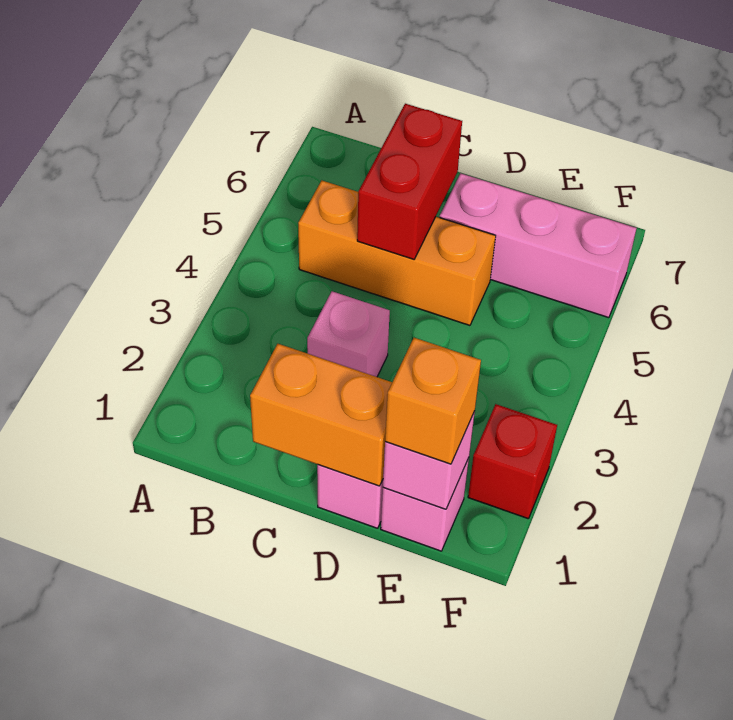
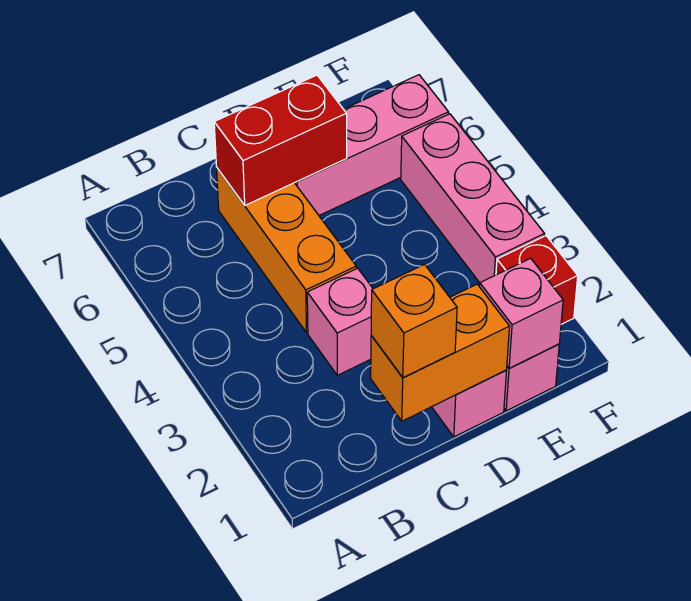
orange brick B5:D5 level 1 -> orange brick C4:C6 level 1
red brick C5:C6 level 2 -> red brick C6:D6 level 2
orange brick E1 level 3 -> orange brick C1 level 3
none -> pink brick F3:F5 level 1

